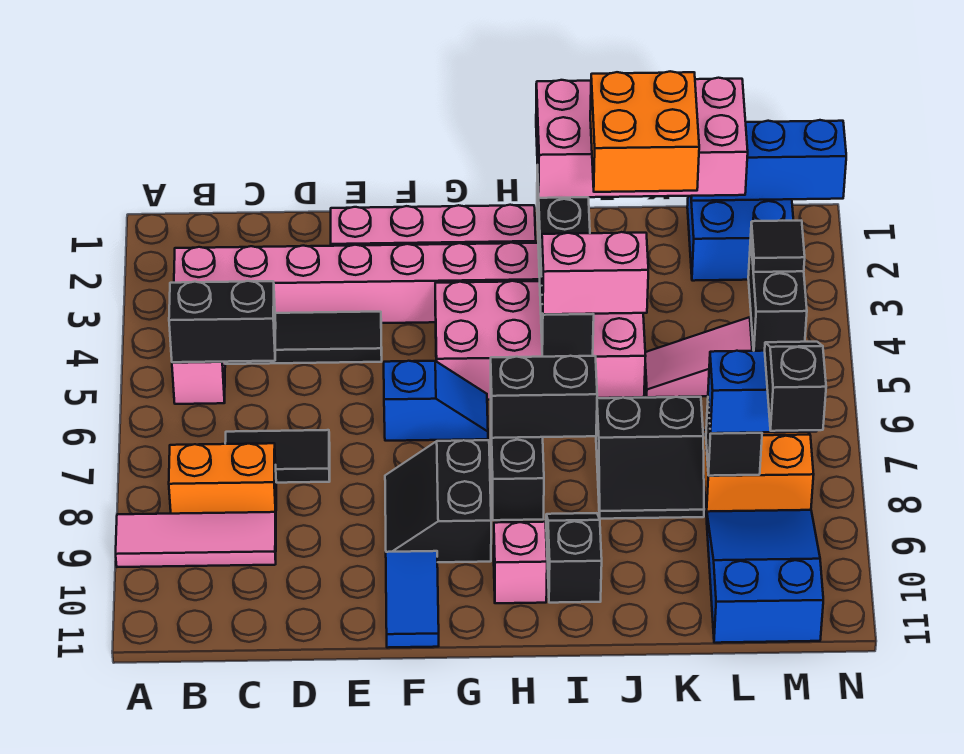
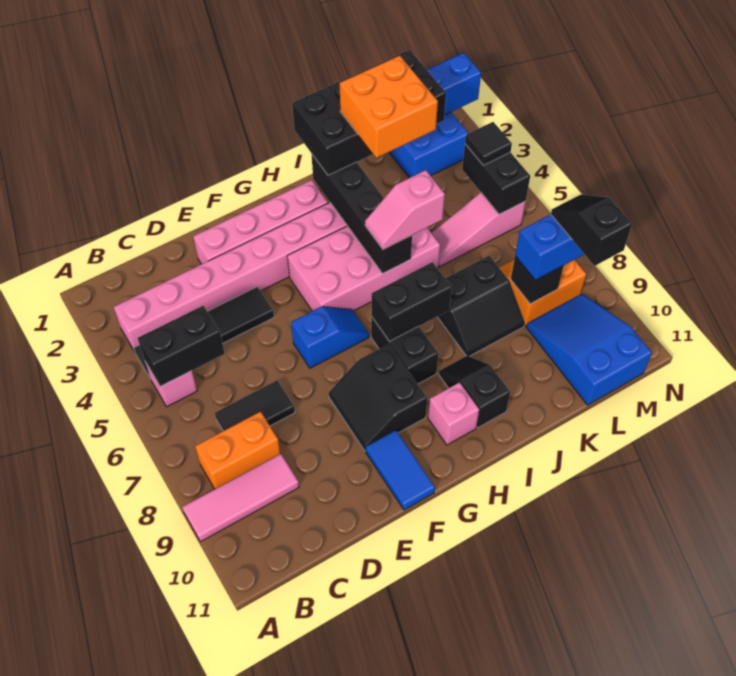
pink brick I1:L2 level 3 -> black brick I1:L2 level 3
pink brick I5:J5 level 3 -> pink slope I5:J5 level 3 top J

